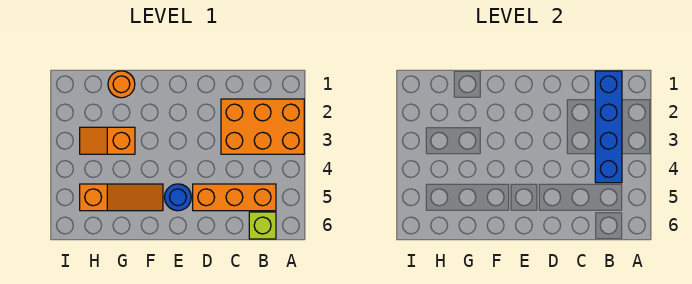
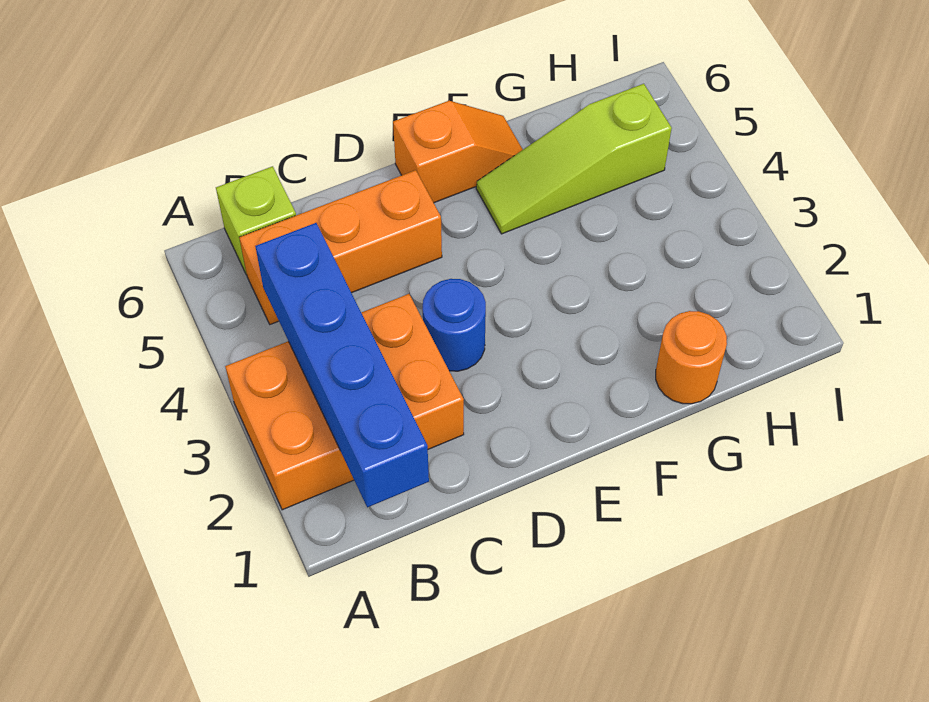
blue round brick E5 level 1 -> blue round brick D3 level 1
orange slope F5:H5 level 1 top H -> lime slope F5:H5 level 1 top H
orange slope G3:H3 level 1 top G -> orange slope E6:F6 level 1 top E

